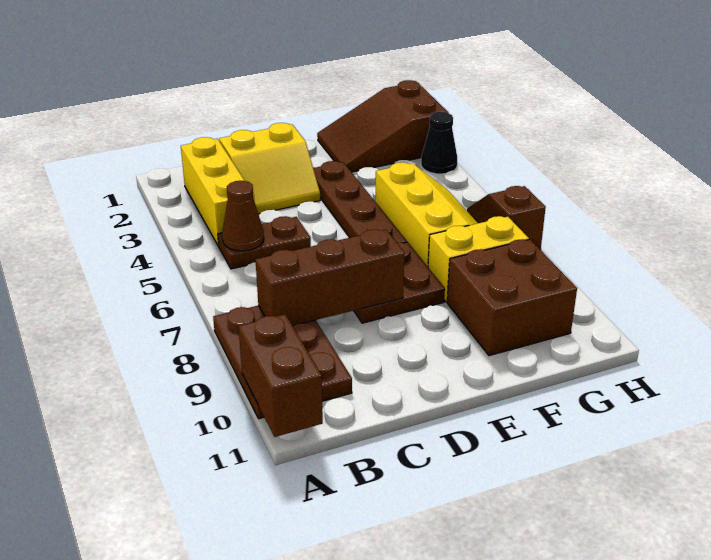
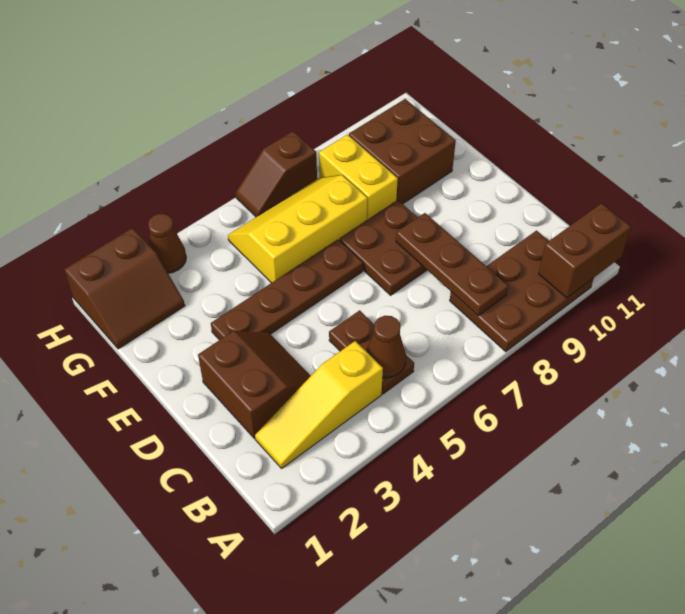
yellow brick B2:B4 level 1 -> yellow slope B2:B4 level 1 top 4
brown brick B8:D8 level 2 -> brown plate B8:D8 level 2
yellow slope C2:D3 level 1 top 2 -> brown slope C2:D3 level 1 top 2
brown slope F1:H2 level 1 top H -> brown slope G1:H2 level 1 top H
black cone H3 level 1 -> brown cone H3 level 1

